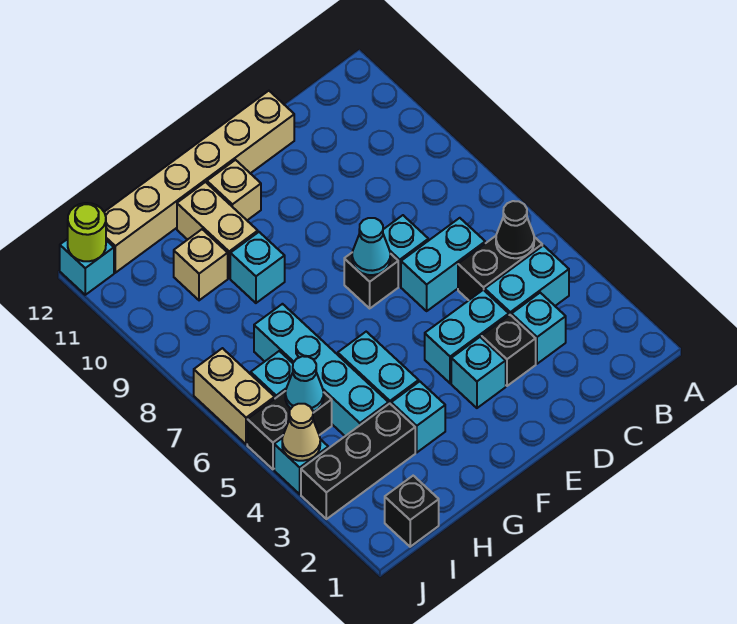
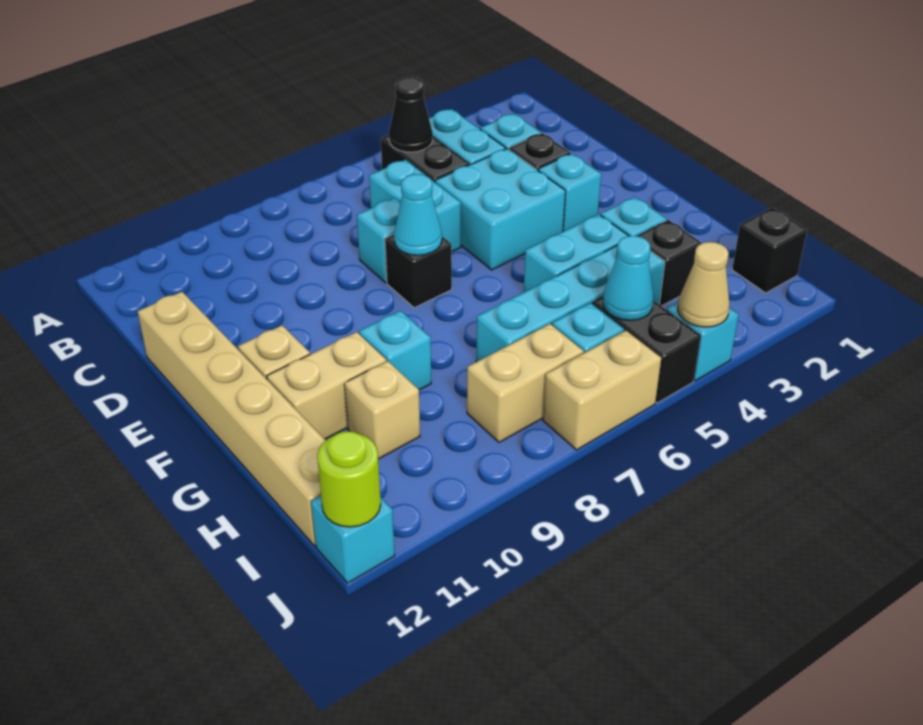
cyan brick D4:E4 level 1 -> cyan brick D4:E5 level 1
black brick H3:J3 level 1 -> black brick H3 level 1
none -> tan brick I7:I8 level 1

